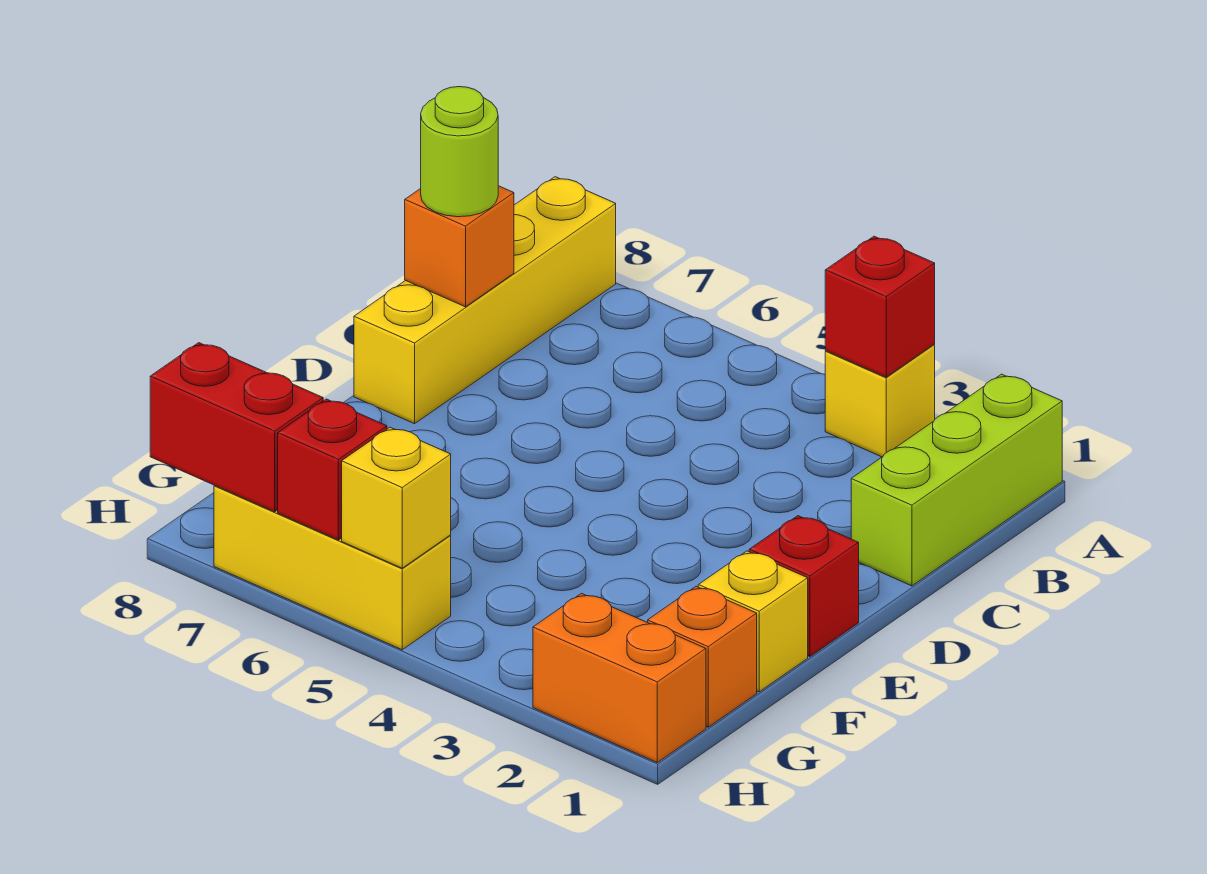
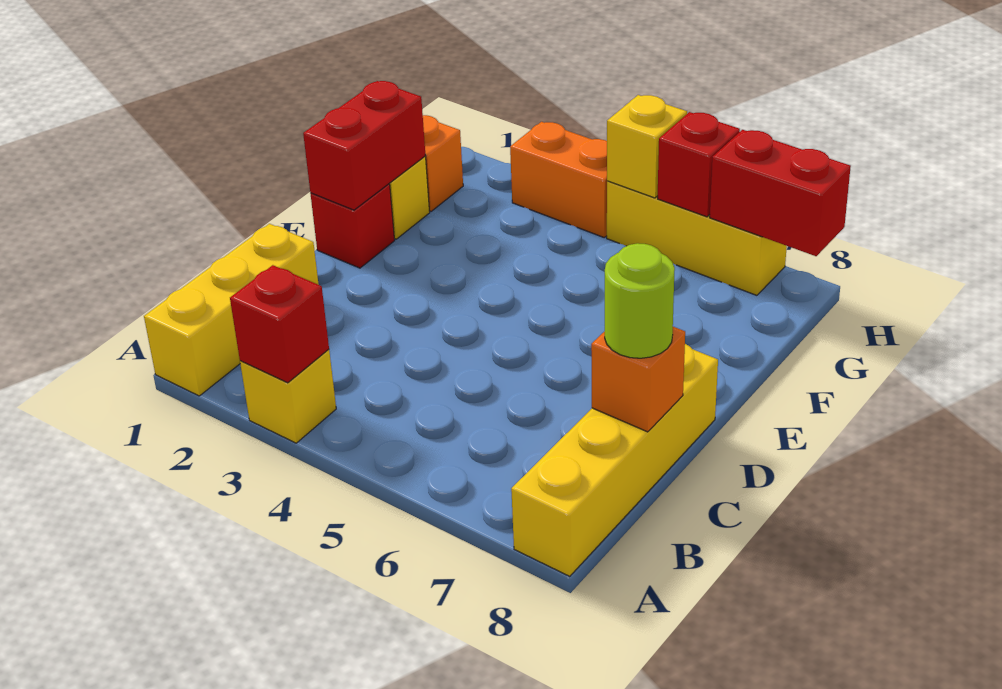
lime brick A1:C1 level 1 -> yellow brick A1:C1 level 1
none -> red brick E1:F1 level 2
orange brick H1:H2 level 1 -> orange brick H3:H4 level 1

